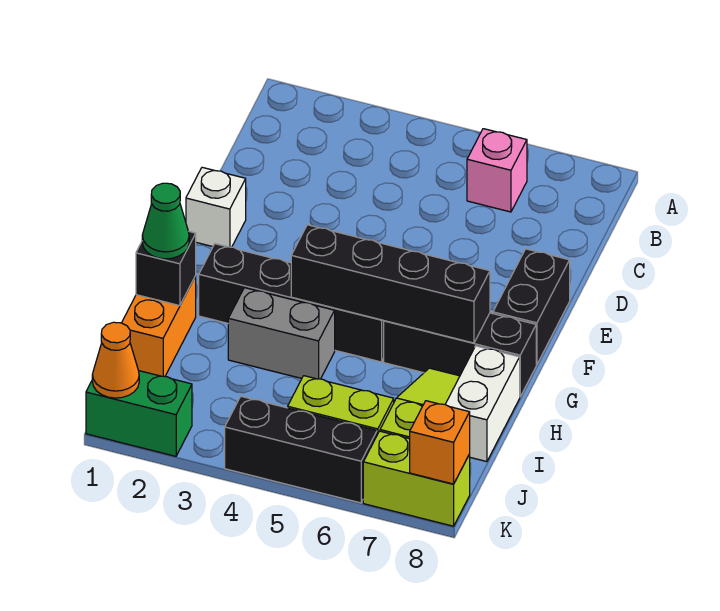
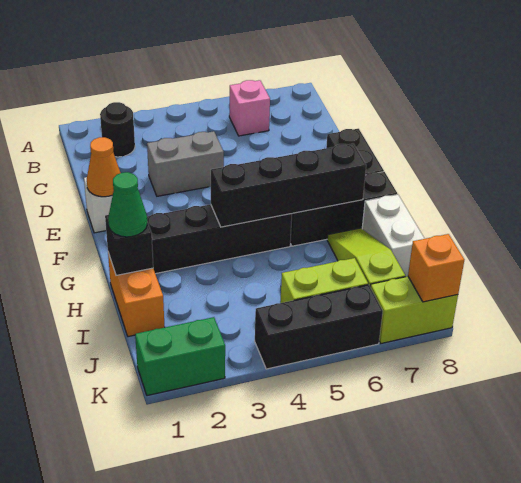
none -> black round brick B2 level 1
grey brick H3:H4 level 1 -> grey brick D3:D4 level 1
orange cone K1 level 2 -> orange cone E1 level 2

